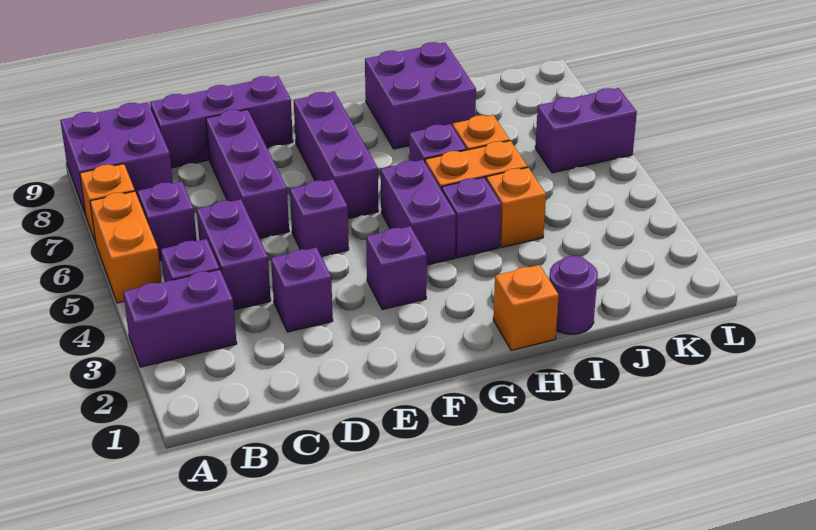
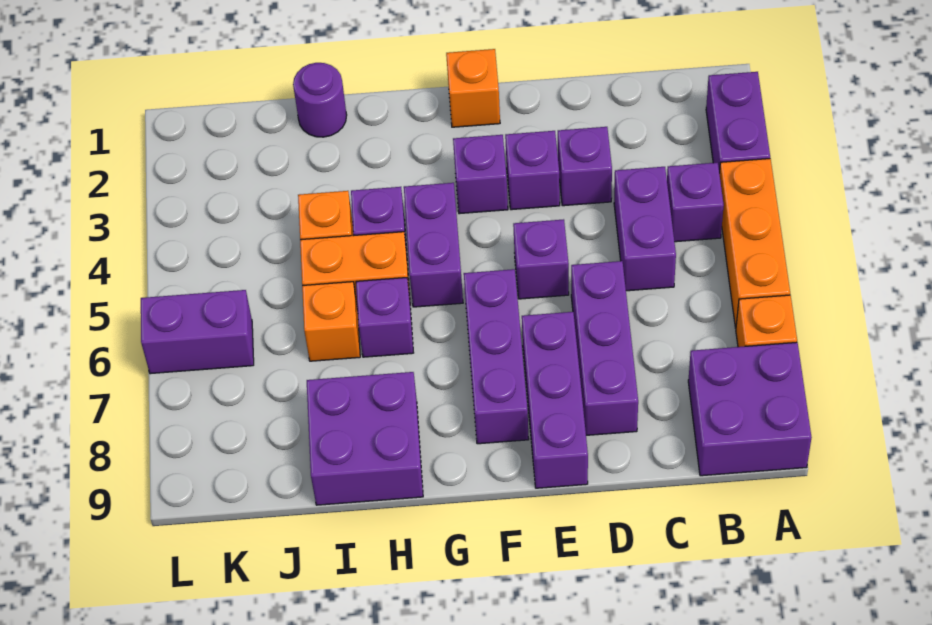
purple brick A3:B3 level 1 -> purple brick A2:A3 level 1
orange brick A5:A6 level 1 -> orange brick A4:A6 level 1
purple brick B6 level 1 -> purple brick E3 level 1
purple brick C9:E9 level 1 -> purple brick E7:E9 level 1
orange brick H1 level 1 -> orange brick F1 level 1

